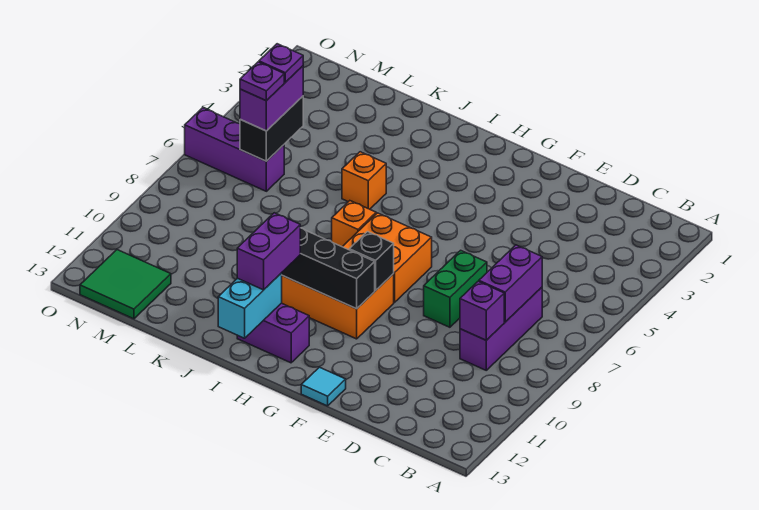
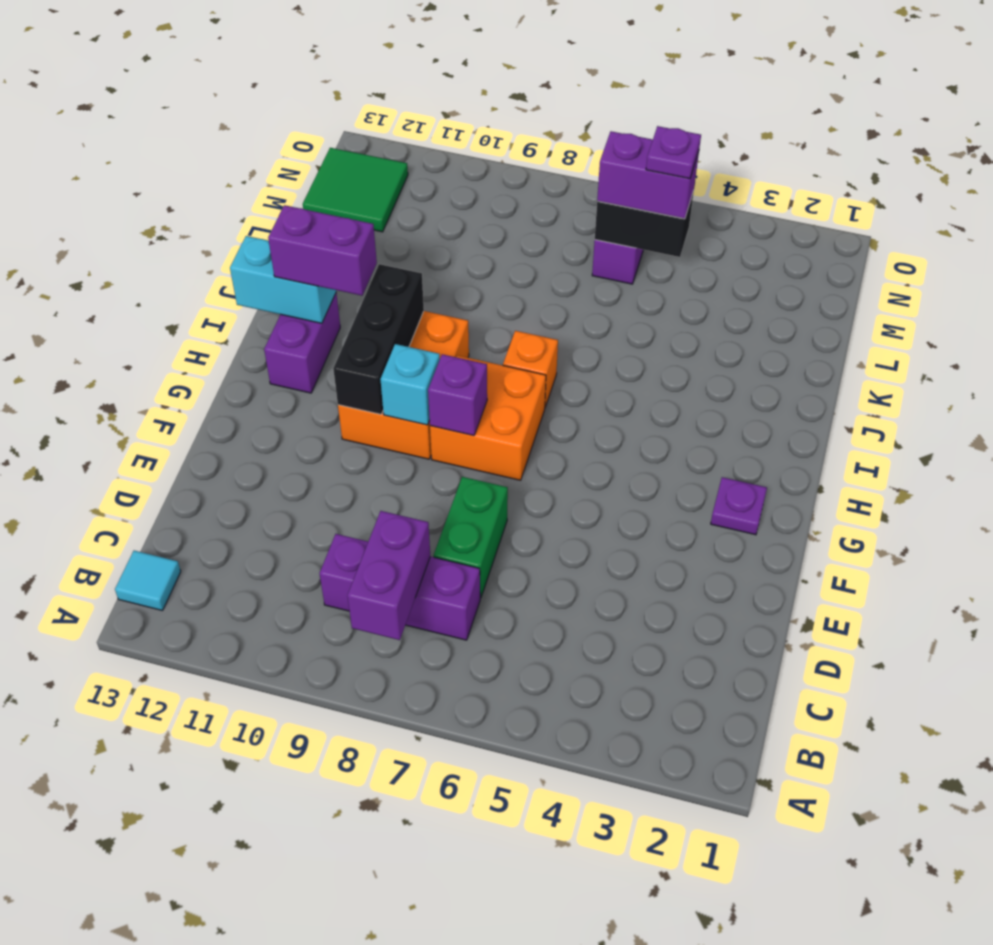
purple brick C7:C8 level 2 -> purple brick B8:C8 level 2
purple brick C9 level 2 -> purple brick G8 level 2
green brick E7:E8 level 1 -> green brick D7:E7 level 1
cyan tile F13 level 1 -> cyan tile B13 level 1
black brick G9 level 2 -> cyan brick G9 level 2
orange brick J5 level 1 -> none
purple plate M6 level 4 -> purple plate G2 level 1

